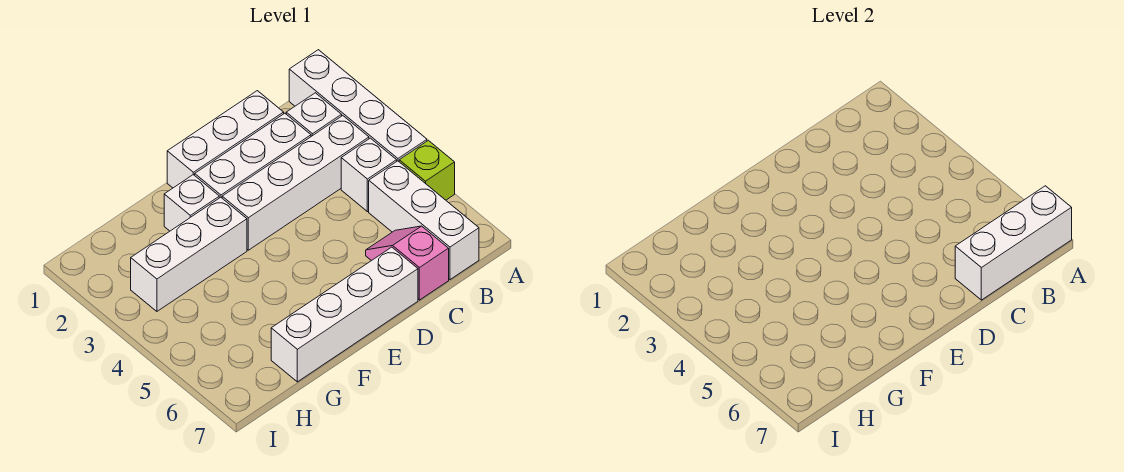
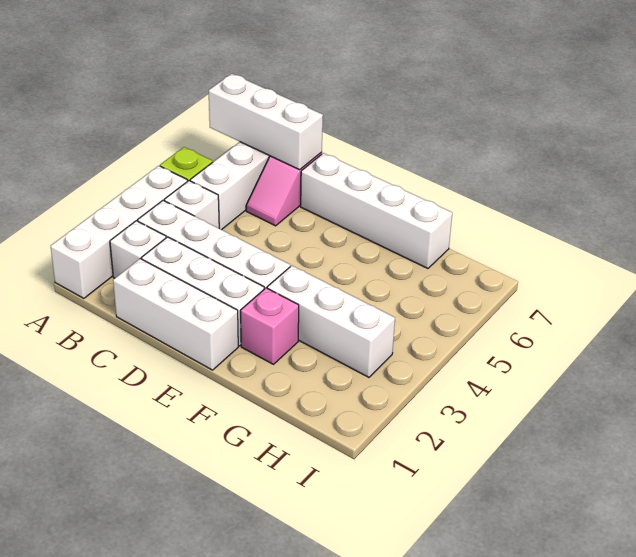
white brick F2 level 1 -> pink brick F2 level 1

